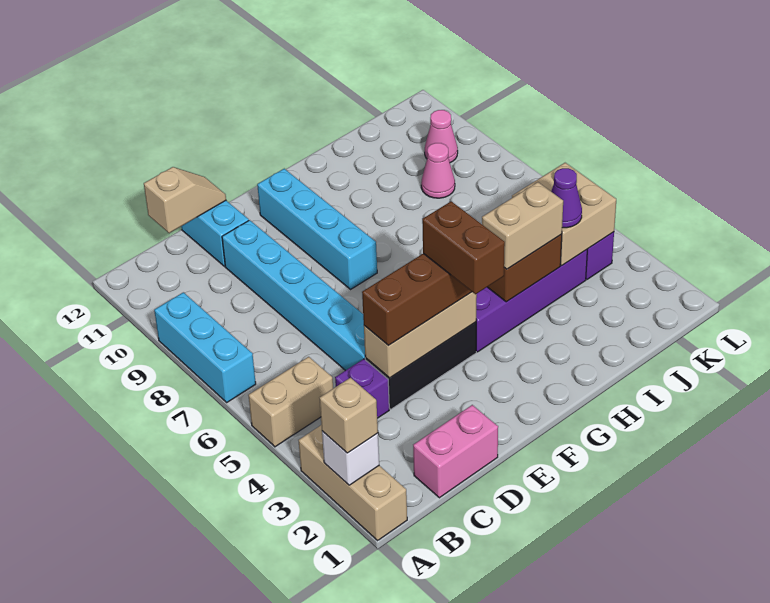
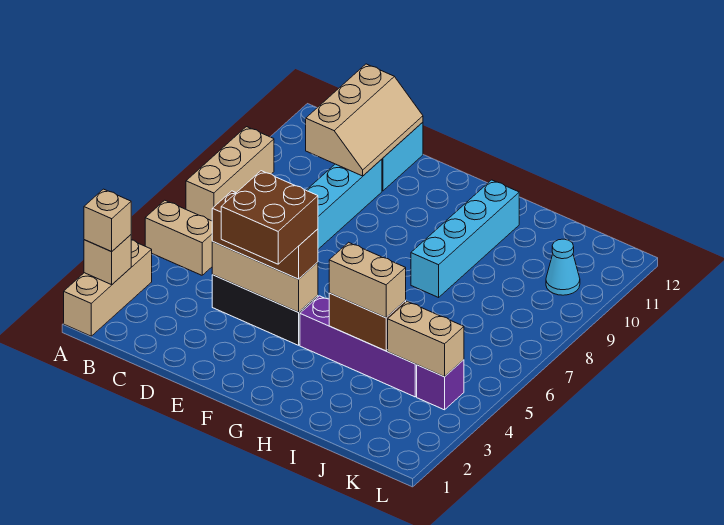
white brick A2 level 2 -> tan brick A2 level 2
cyan brick A7:A9 level 1 -> tan brick A7:A9 level 1
pink brick C1:D1 level 1 -> none
purple brick C4 level 1 -> none
tan slope C12:D12 level 2 top C -> tan slope C10:D12 level 2 top C
brown brick F3:F4 level 4 -> brown brick E3:F4 level 4
cyan brick F8:F11 level 1 -> cyan brick H8:H11 level 1
tan brick J4:K5 level 2 -> tan brick J4:K4 level 2
purple cone J4 level 3 -> none
pink cone J9 level 1 -> none
pink cone K10 level 1 -> cyan cone K10 level 1

